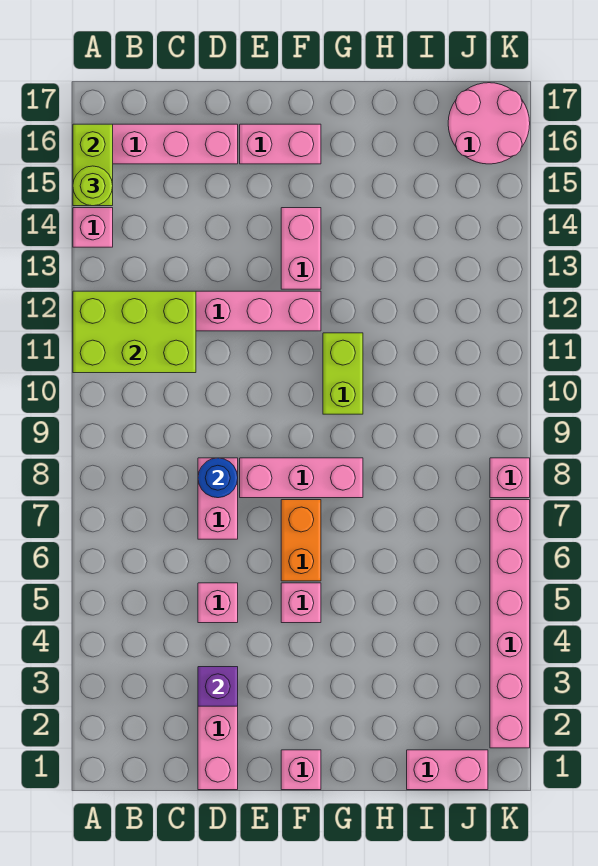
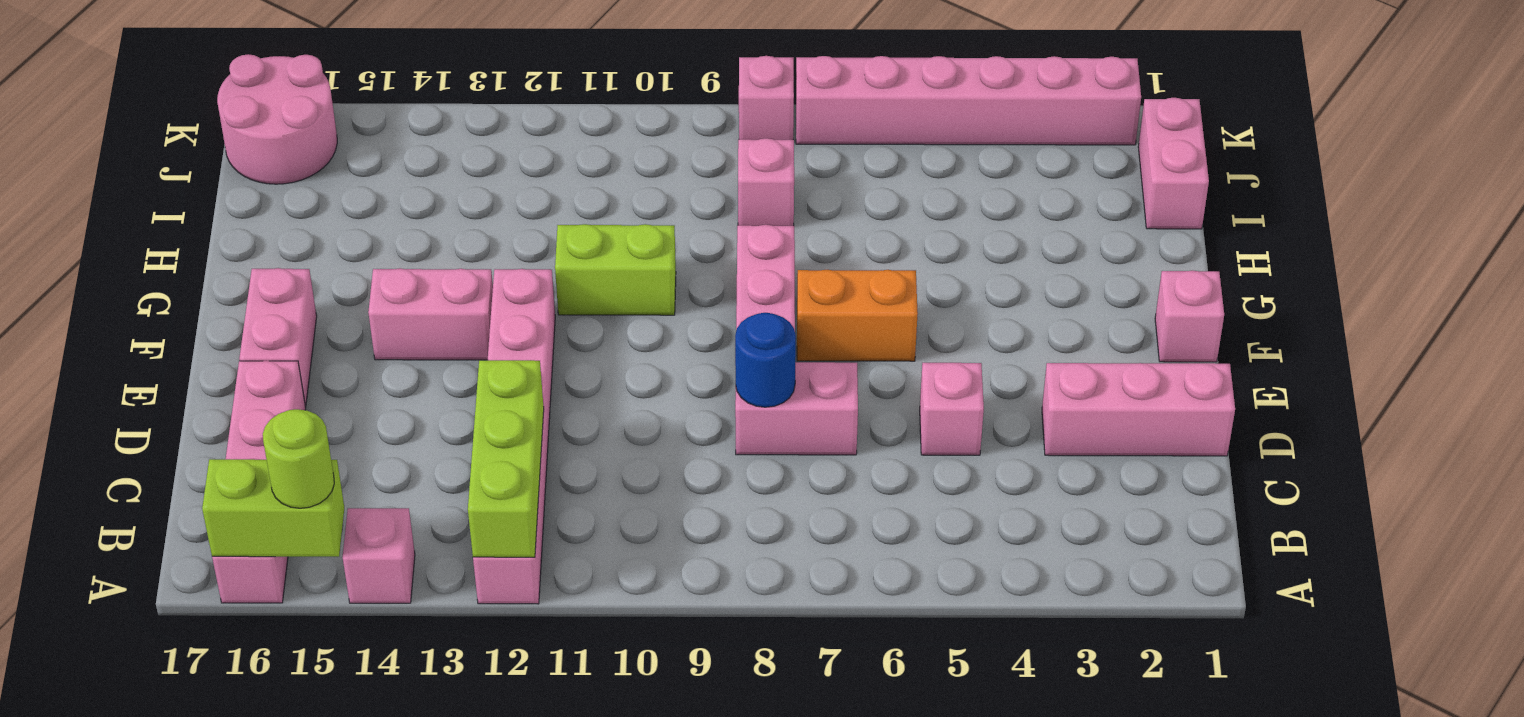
lime brick A11:C12 level 2 -> lime brick A12:C12 level 2
purple brick D3 level 2 -> none
pink brick F5 level 1 -> pink brick I8 level 1

